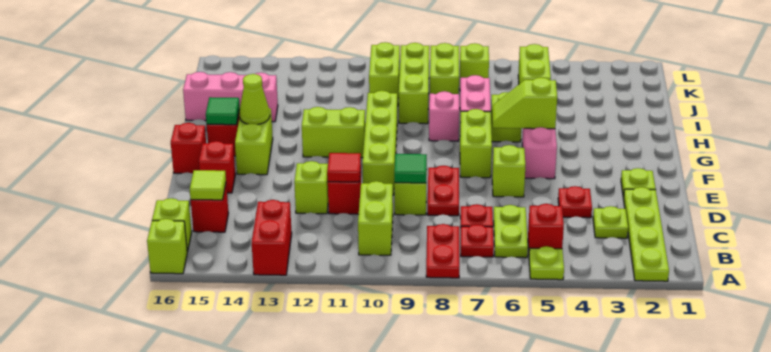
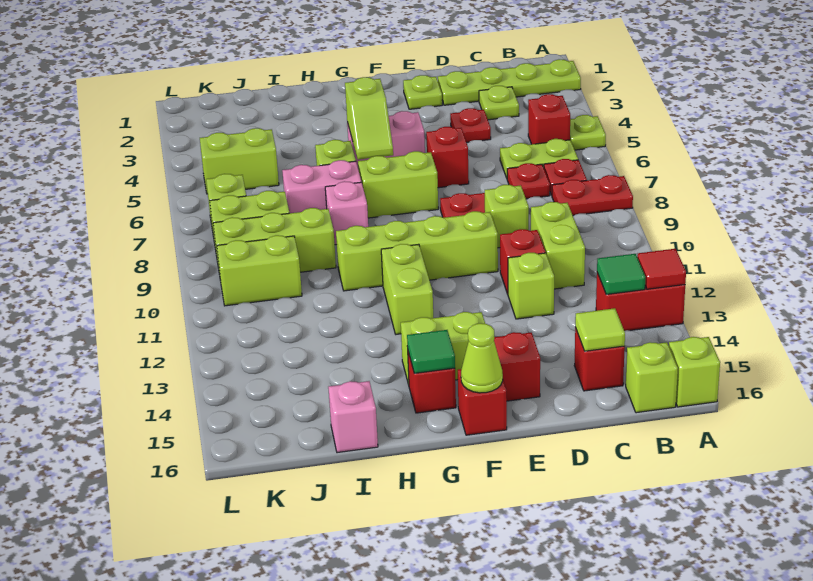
lime brick B10:C10 level 1 -> lime brick C10:C11 level 1
green tile D9 level 2 -> green tile B13 level 2
red tile D11 level 2 -> red tile A13 level 2
lime brick E6 level 1 -> red brick E6 level 1
lime cone G14 level 2 -> lime cone F16 level 2
pink brick I14:I16 level 1 -> pink brick I16 level 1

